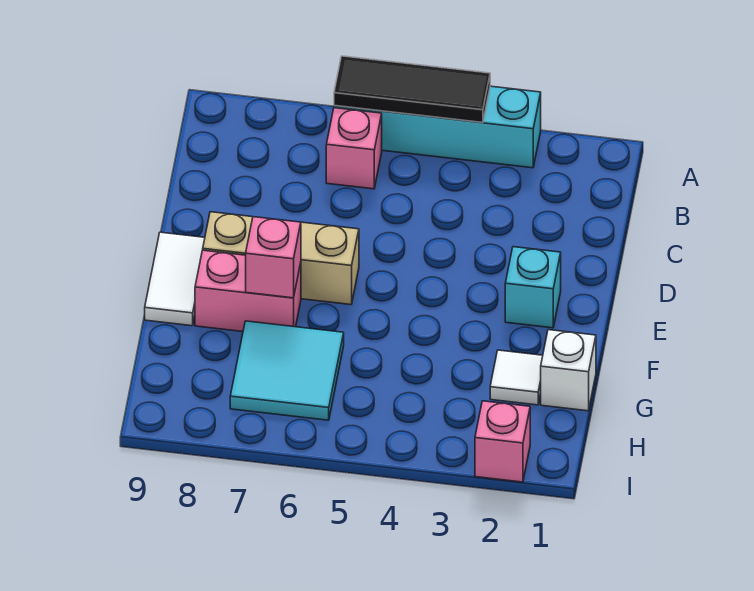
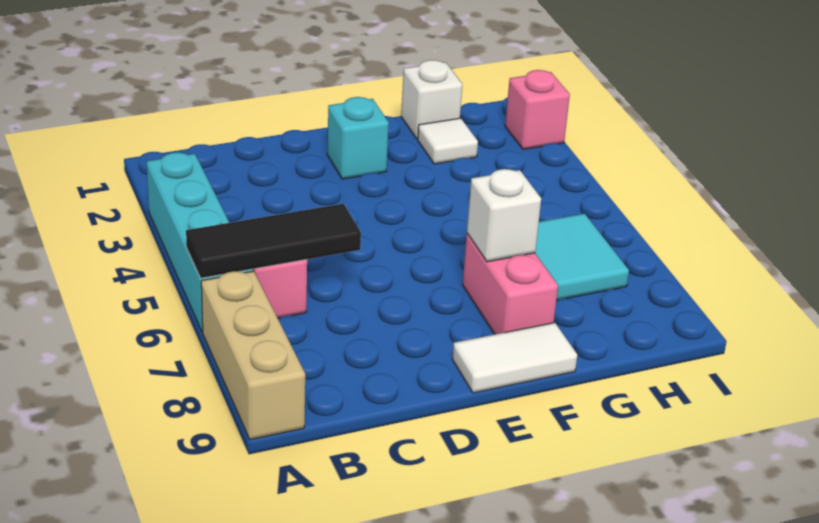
black tile A4:A6 level 2 -> black tile A6:C6 level 2
tan brick E6:E8 level 1 -> tan brick A7:A9 level 1
pink brick F7 level 2 -> white brick F7 level 2

